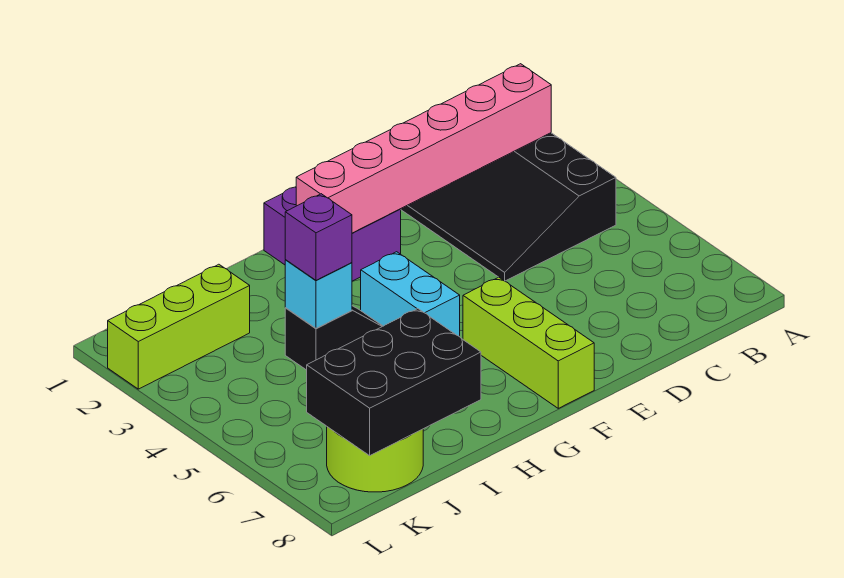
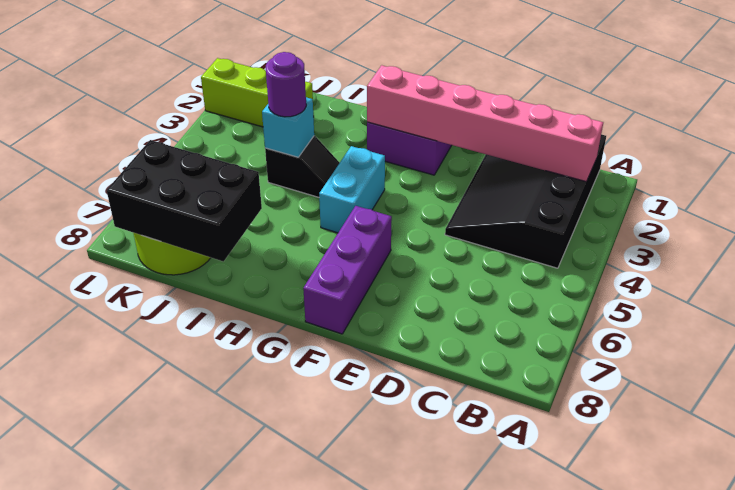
lime brick F6:F8 level 1 -> purple brick F6:F8 level 1
purple brick I4 level 3 -> purple round brick I4 level 3

